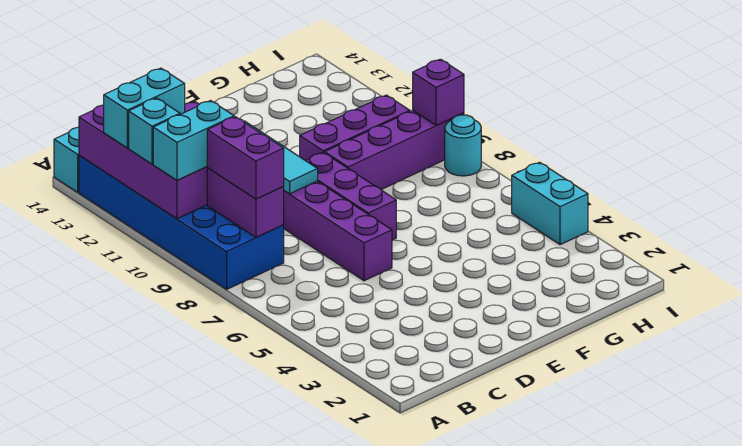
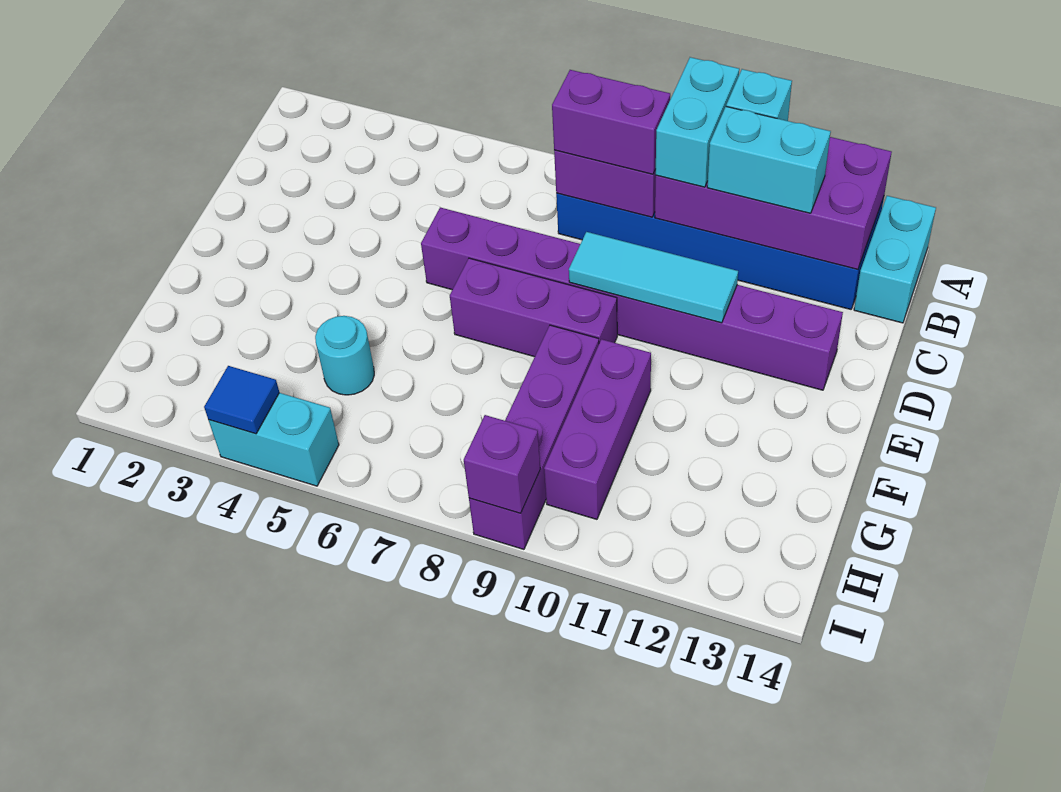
cyan brick A12:B12 level 3 -> cyan brick B11:B12 level 3
none -> blue tile I4 level 2
cyan round brick I8 level 1 -> cyan round brick G5 level 1

